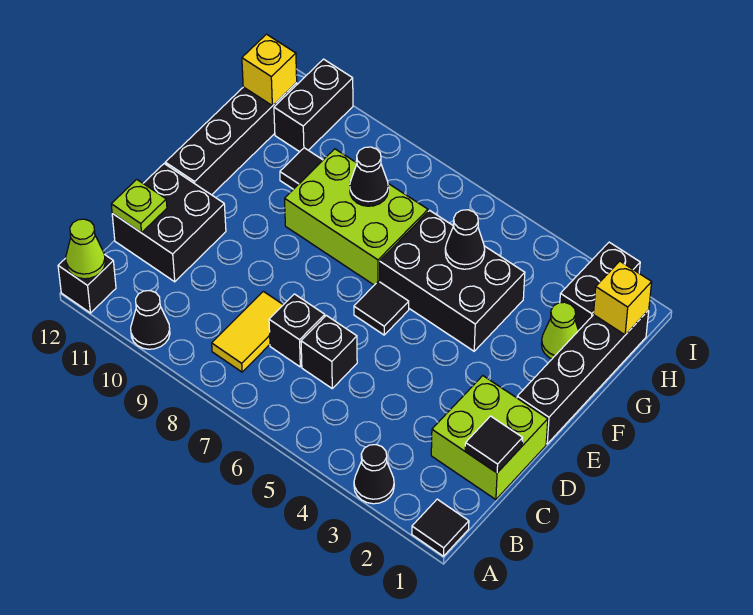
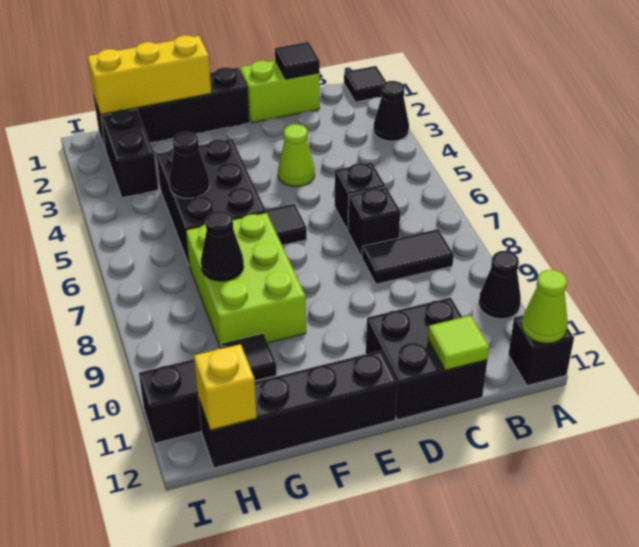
yellow tile B8:C8 level 1 -> black tile B8:C8 level 1
lime brick C1:D2 level 1 -> lime brick C1:D1 level 1
lime plate C12 level 2 -> lime tile C12 level 2
lime cone G2 level 1 -> lime cone D4 level 1
yellow brick H1 level 2 -> yellow brick F1:H1 level 2
black brick H2:I2 level 1 -> black brick H2:H3 level 1

